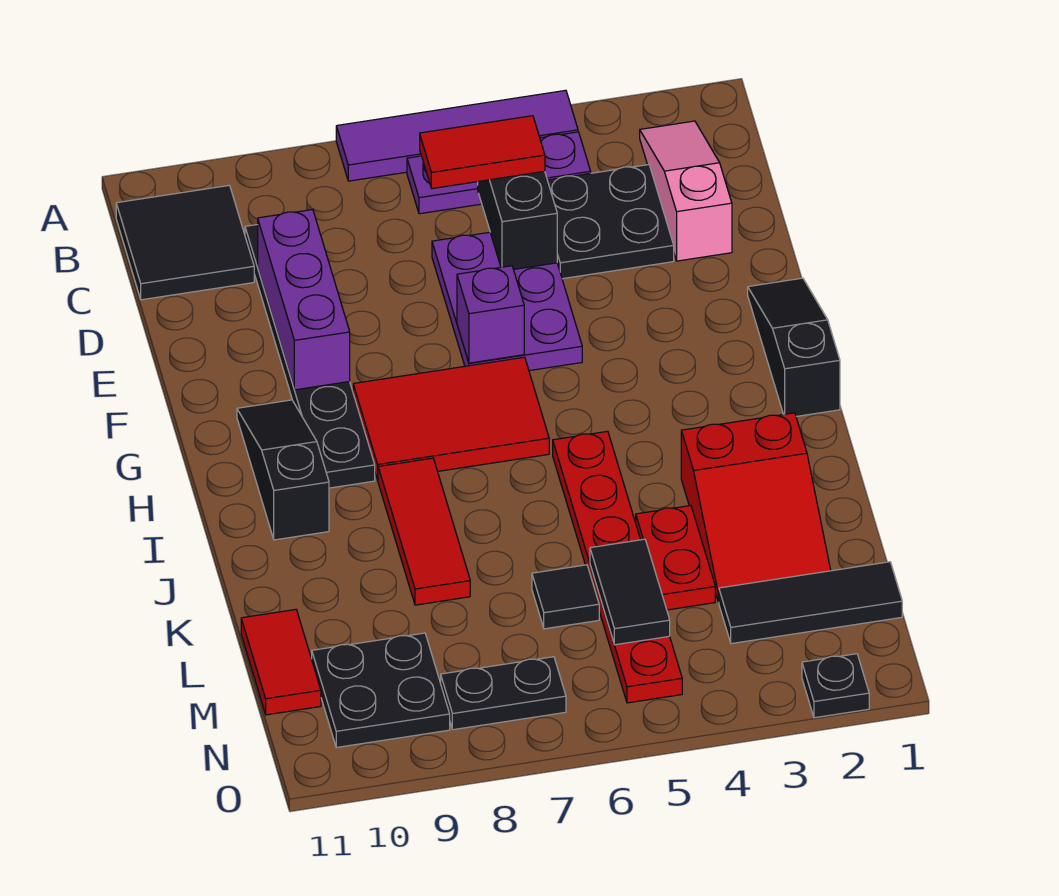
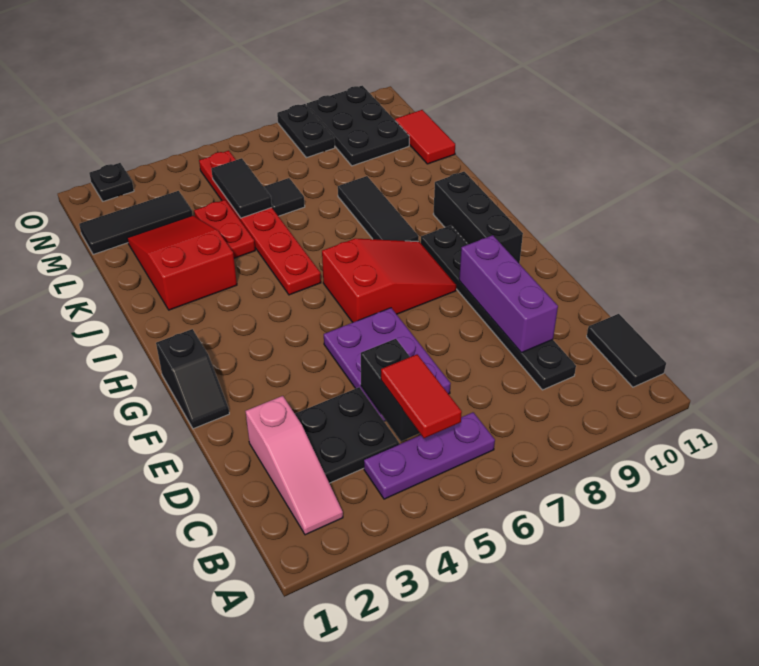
purple tile A4:A7 level 1 -> none
black tile B10:C11 level 1 -> black tile B11:C11 level 1
red tile C5:C6 level 3 -> red tile B5:C5 level 3
black slope F1:H1 level 1 top H -> black slope F1:G1 level 1 top G
purple brick F6 level 2 -> none
red tile G6:H8 level 1 -> red slope G6:H8 level 1 top 6
black slope G10:I10 level 1 top I -> black brick G10:I10 level 1
red tile I8:K8 level 1 -> black tile I8:K8 level 1
black plate M9:N10 level 1 -> black plate M9:O10 level 1
black plate N7:N8 level 1 -> black plate N8:O8 level 1

